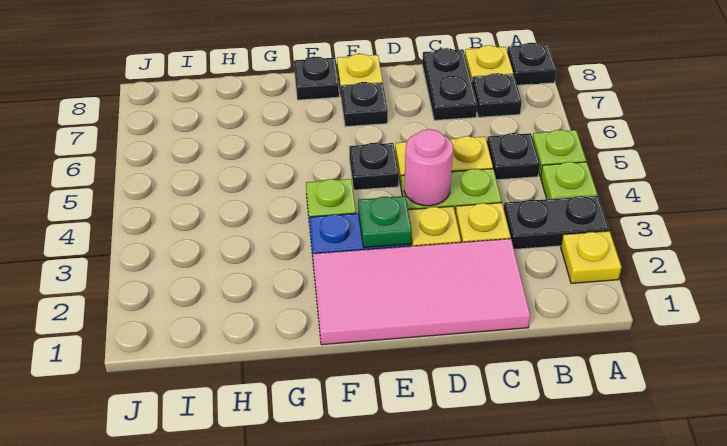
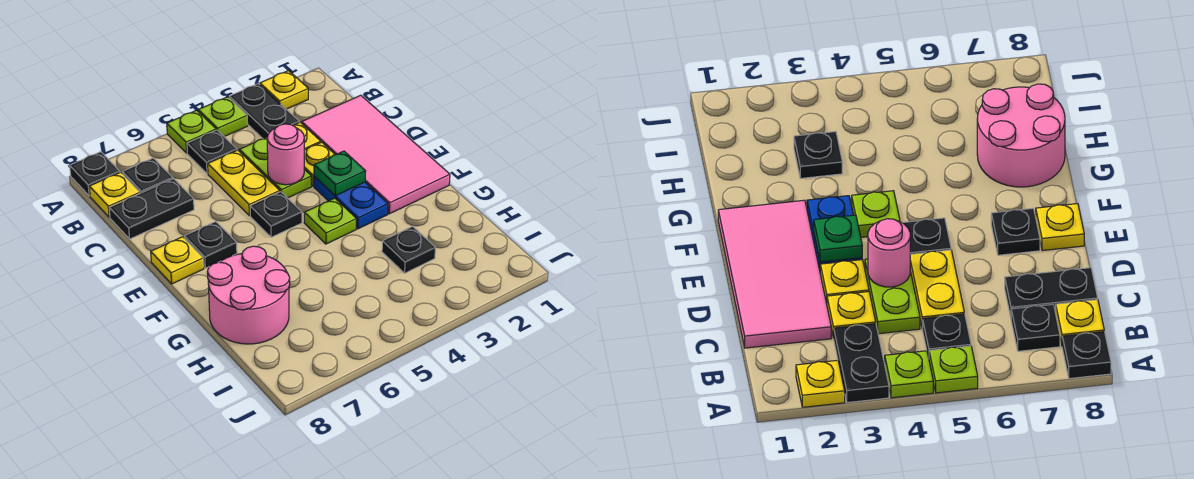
black plate F8 level 1 -> black plate H3 level 1
none -> pink round brick G7:H8 level 1

